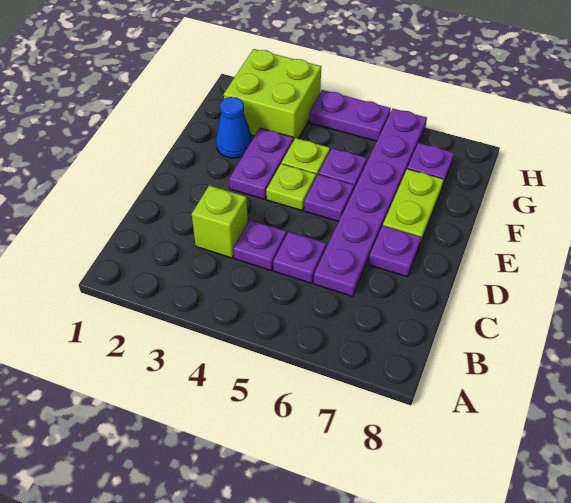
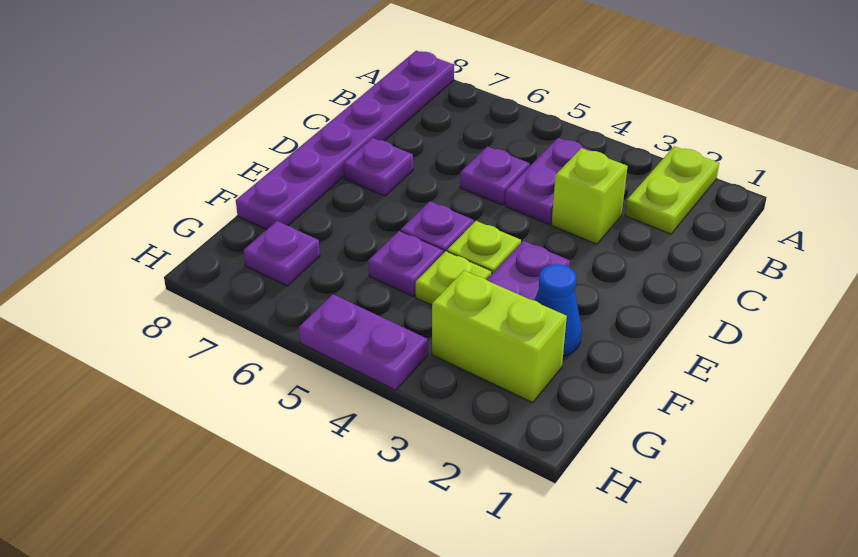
purple plate C4 level 1 -> purple plate B4:C4 level 1
purple plate C6:H6 level 1 -> purple plate A8:F8 level 1
lime plate E7:F7 level 1 -> lime plate A2:B2 level 1
lime brick G2:H3 level 1 -> lime brick G2:G3 level 1

